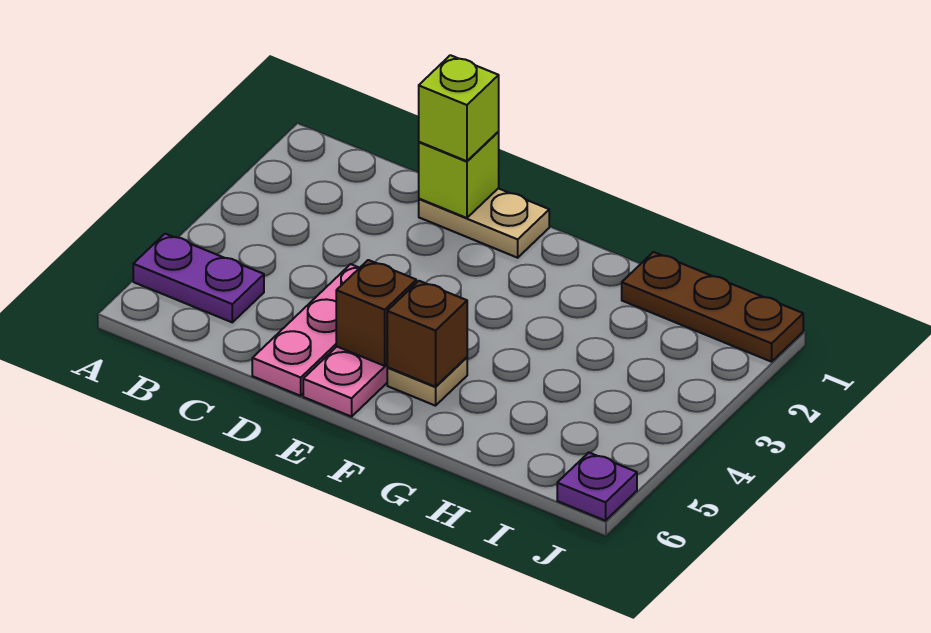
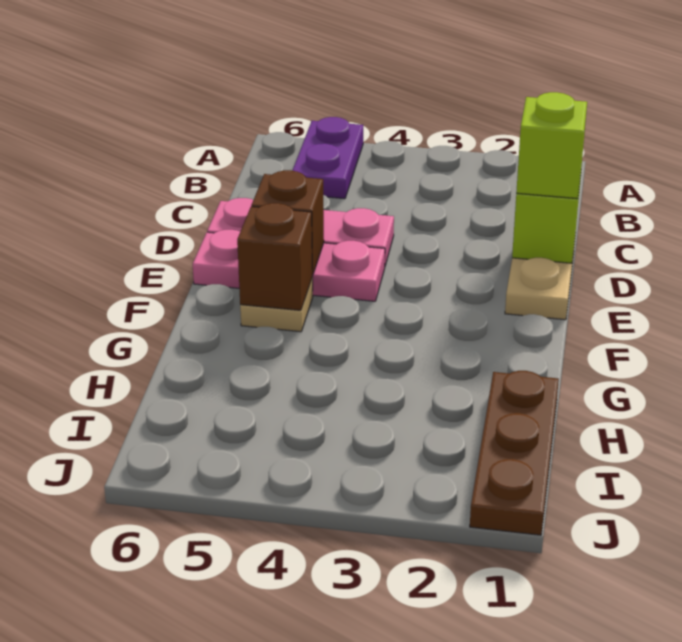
purple plate J6 level 1 -> none

